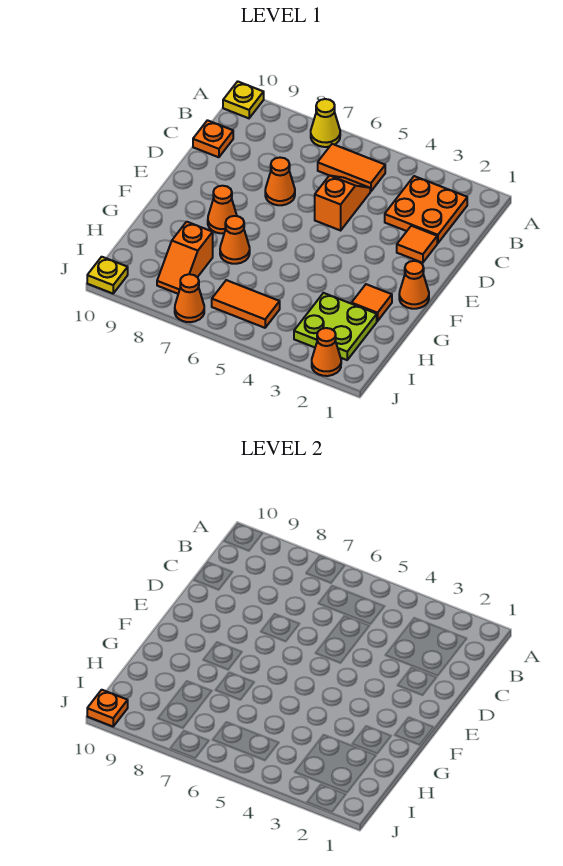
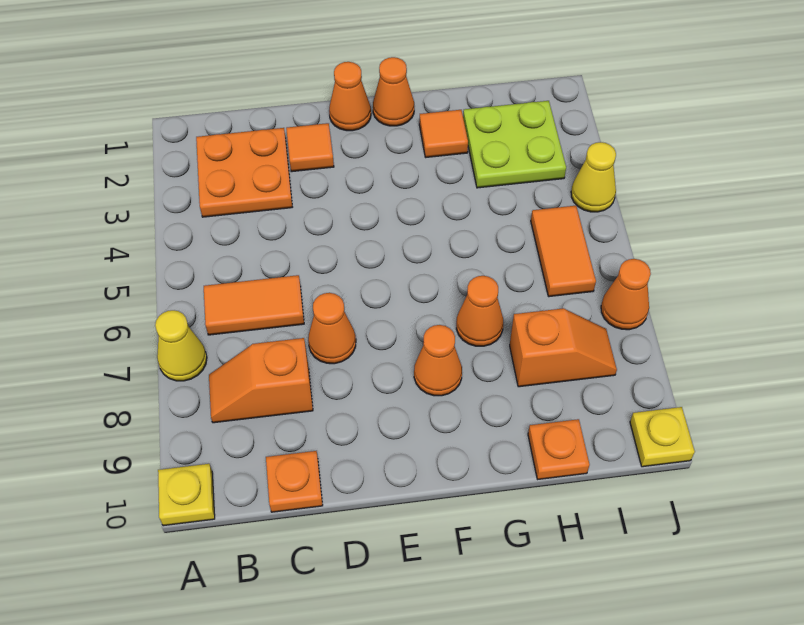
orange tile B5:B6 level 1 -> orange tile B6:C6 level 1
orange slope C5:D5 level 1 top D -> orange slope B8:C8 level 1 top C
orange cone J2 level 1 -> orange cone E1 level 1
none -> yellow cone J4 level 1
orange plate J10 level 2 -> orange plate H10 level 1

